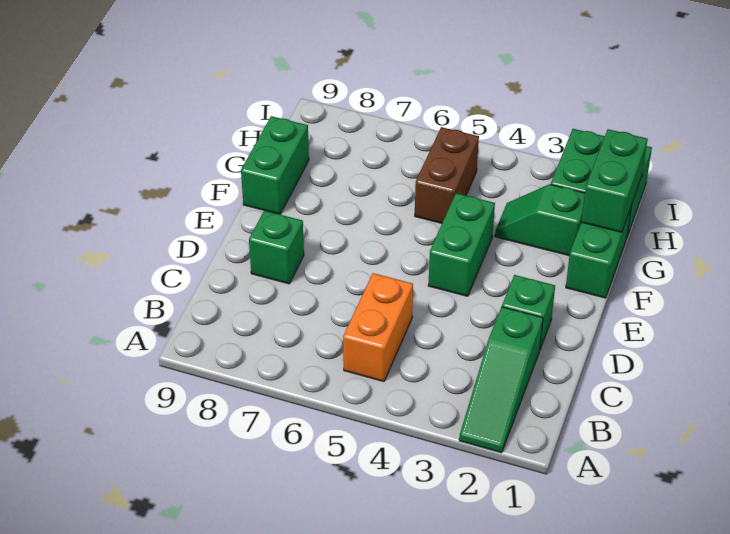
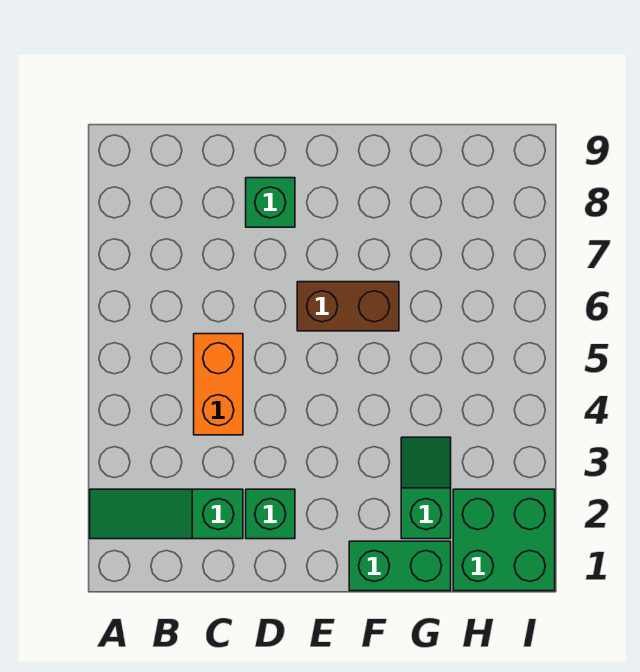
orange brick B5:C5 level 1 -> orange brick C4:C5 level 1
green brick E4:F4 level 1 -> none
green brick F9:G9 level 1 -> none
green brick G1:H1 level 2 -> none
brown brick G5:H5 level 1 -> brown brick E6:F6 level 1

